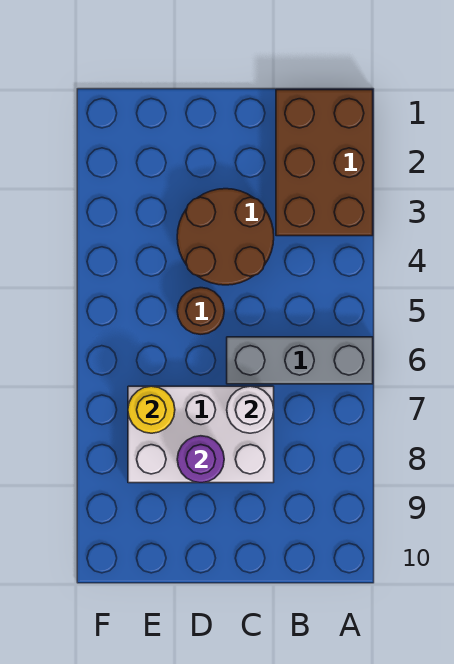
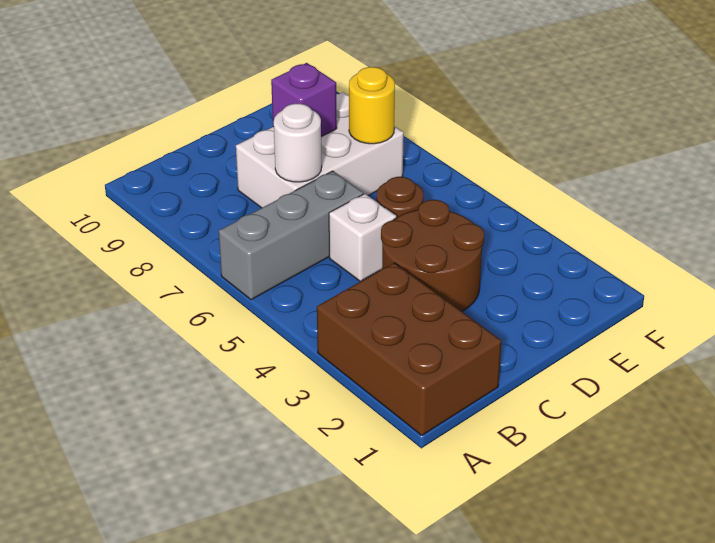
none -> white brick C5 level 1
purple round brick D8 level 2 -> purple brick D8 level 2

